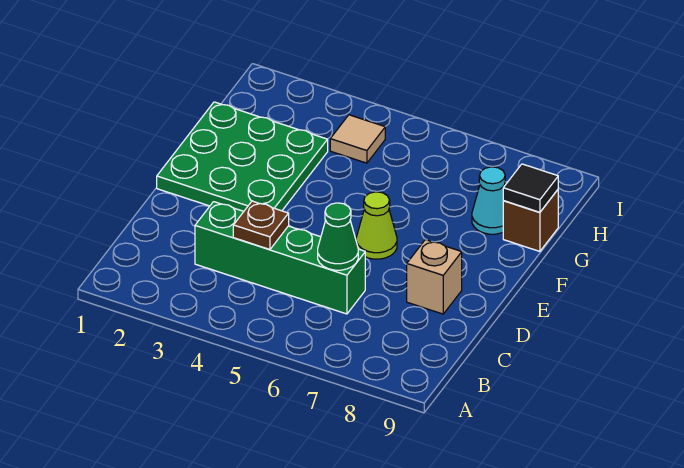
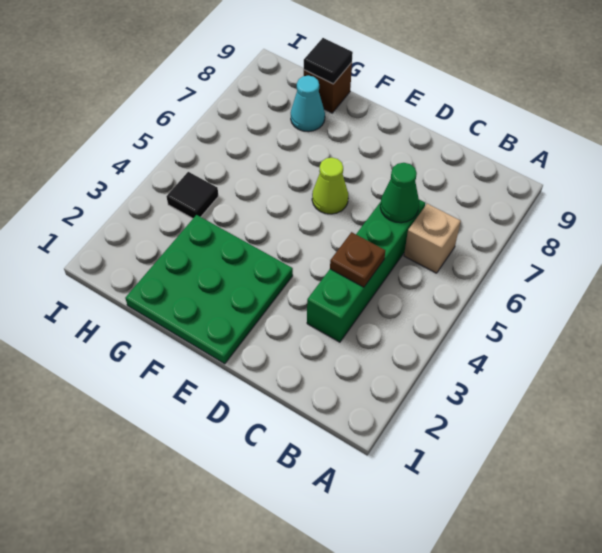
tan brick D8 level 1 -> tan brick B6 level 1
tan tile H4 level 1 -> black tile H4 level 1

